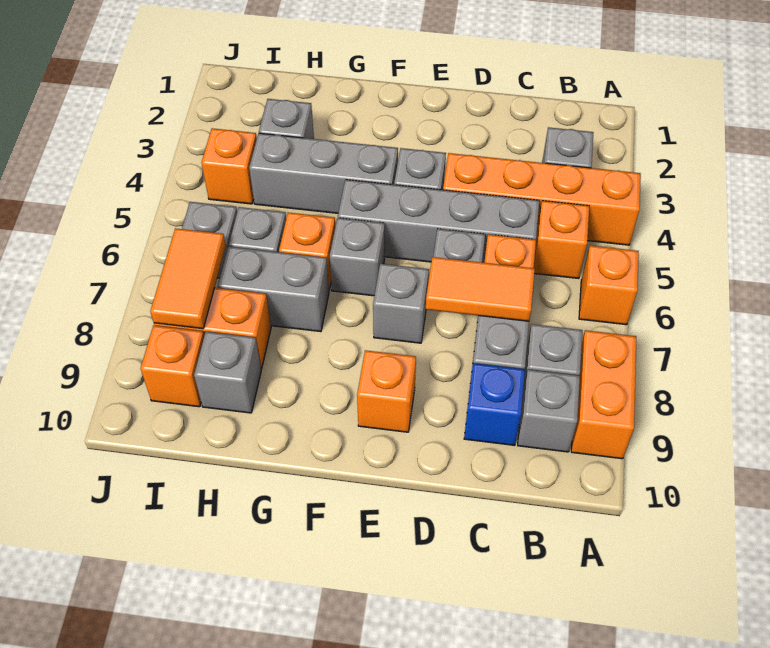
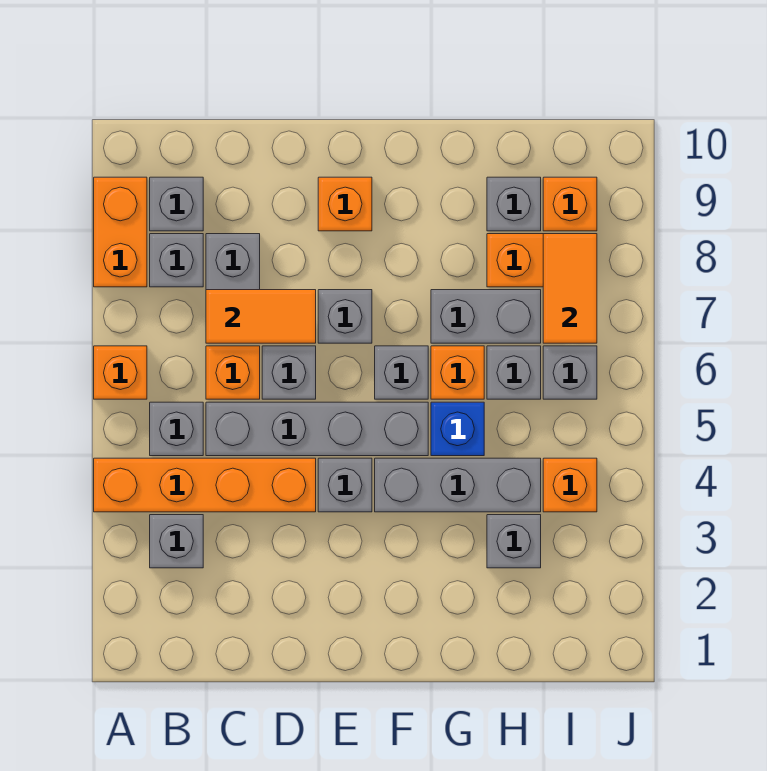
orange brick B5 level 1 -> grey brick B5 level 1
blue brick C9 level 1 -> blue brick G5 level 1

